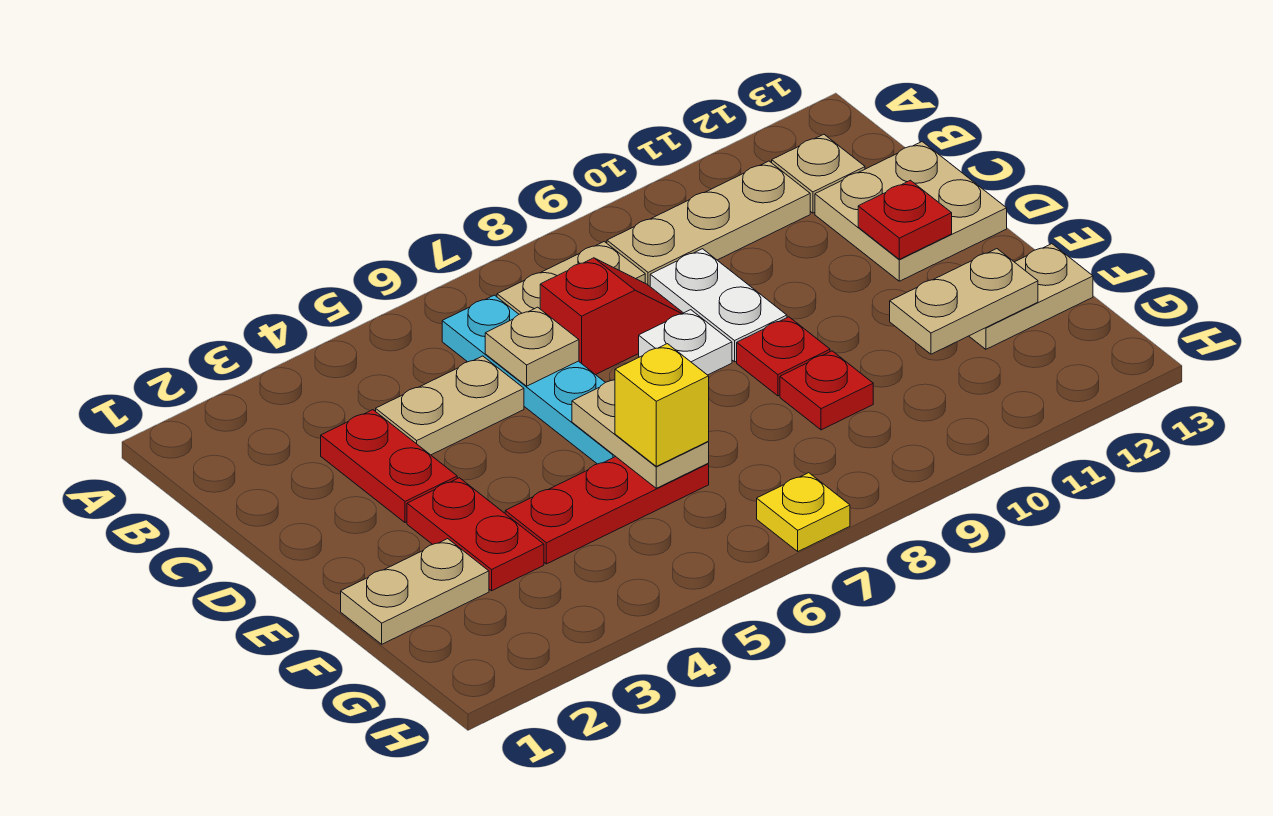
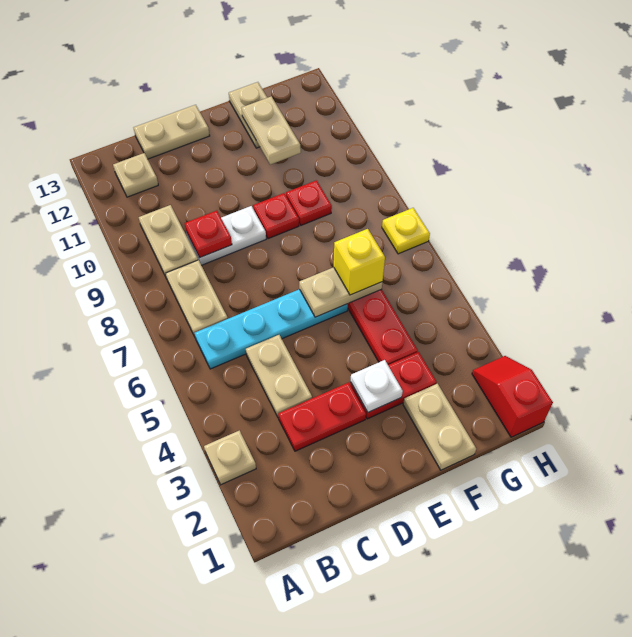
tan plate B9:B11 level 1 -> tan plate B9:B10 level 1
tan plate C6 level 2 -> tan plate A3 level 1
red slope C7:C8 level 1 top 7 -> red slope H1:H2 level 1 top 1
tan plate C12:D13 level 1 -> tan plate C13:D13 level 1
white plate D8 level 1 -> white plate E3 level 2
red plate D12 level 2 -> red plate C9 level 2

